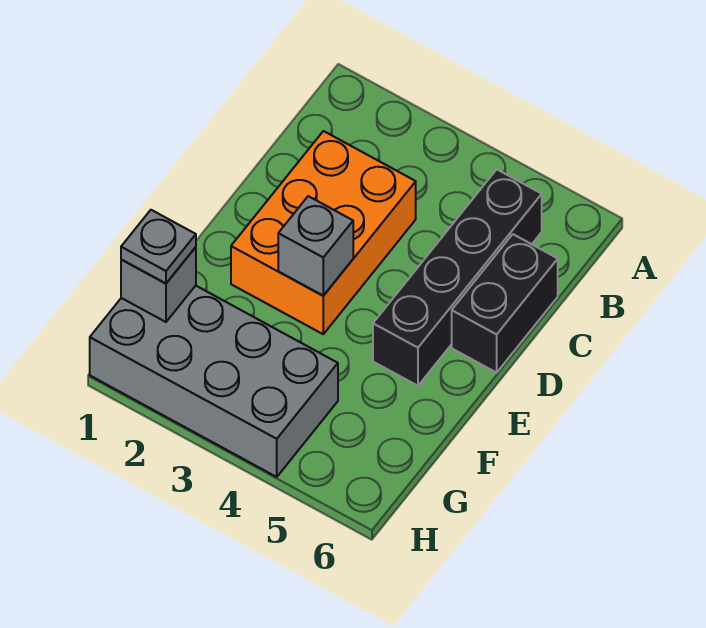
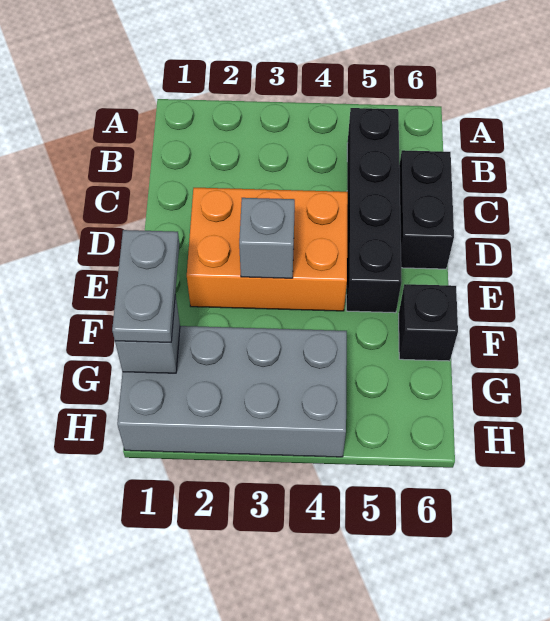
orange brick C2:E3 level 1 -> orange brick D2:E4 level 1
none -> black brick F6 level 1
grey plate G1 level 3 -> grey plate F1:G1 level 3

